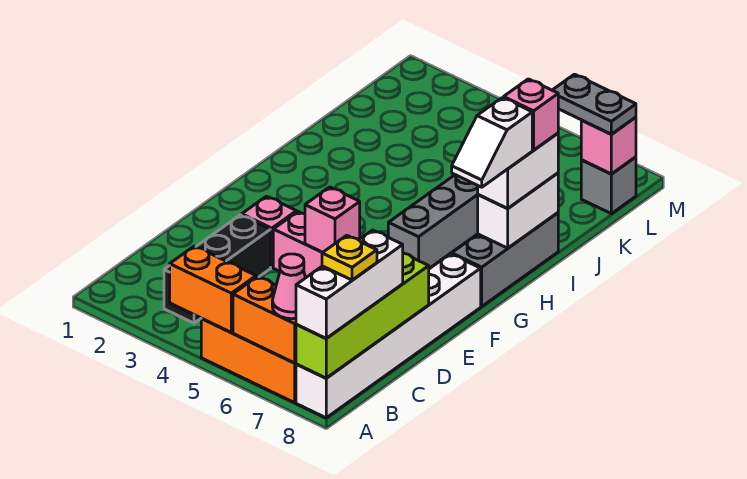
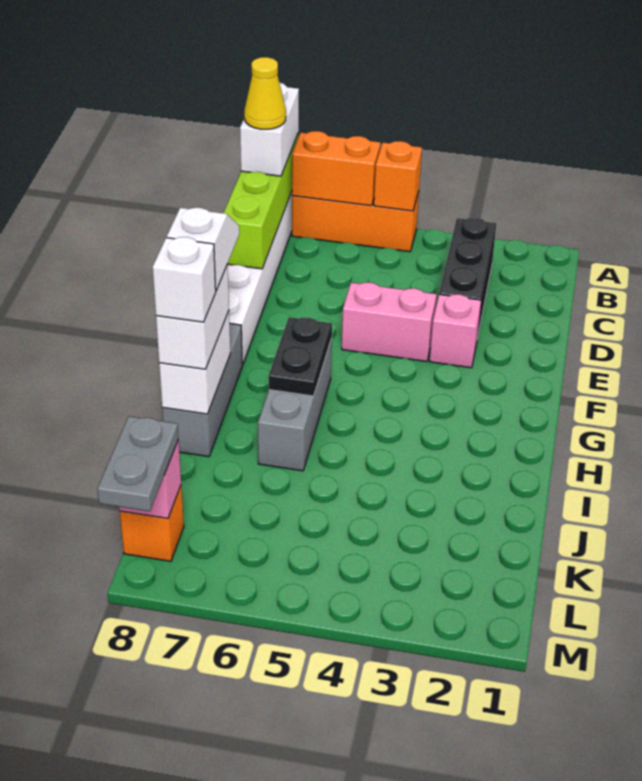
orange brick A4:A5 level 2 -> orange brick A5 level 2
pink cone A7 level 3 -> none
white brick A8:C8 level 3 -> white brick A8:B8 level 3
yellow plate B8 level 4 -> yellow cone B8 level 4
pink brick E5 level 2 -> none
none -> black plate G6:H6 level 2
pink brick I8 level 4 -> white brick I8 level 4
grey plate L7:L8 level 3 -> grey plate L8:M8 level 3
grey brick L8 level 1 -> orange brick L8 level 1

